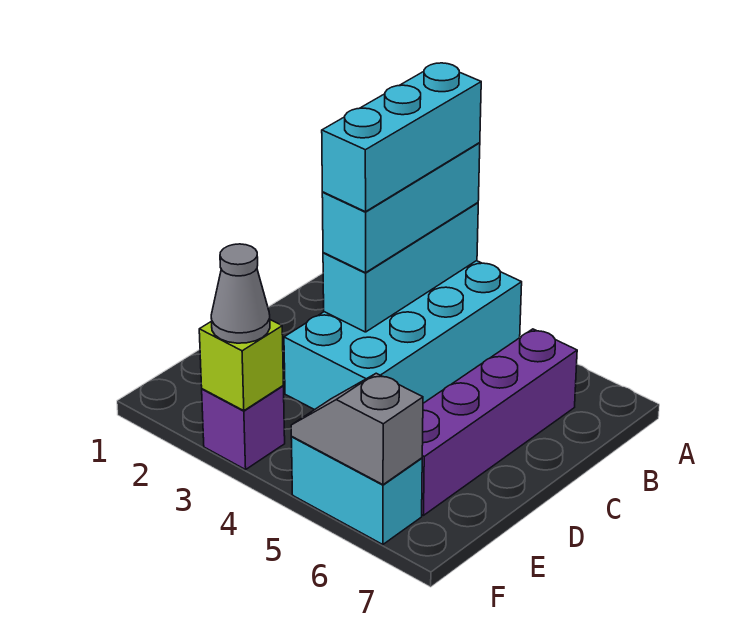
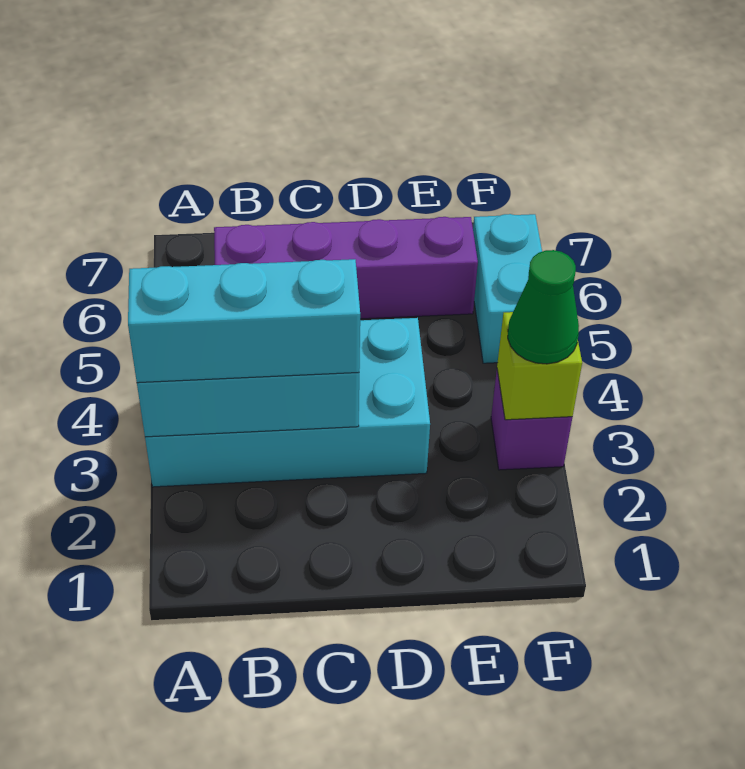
cyan brick A3:C3 level 4 -> none
grey cone F3 level 3 -> green cone F3 level 3
grey slope F5:F6 level 2 top 6 -> none

